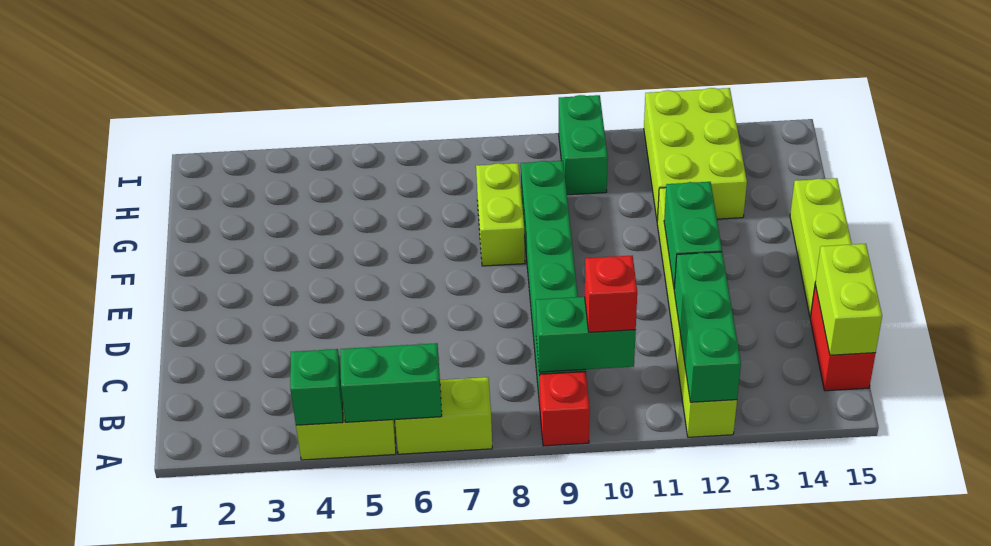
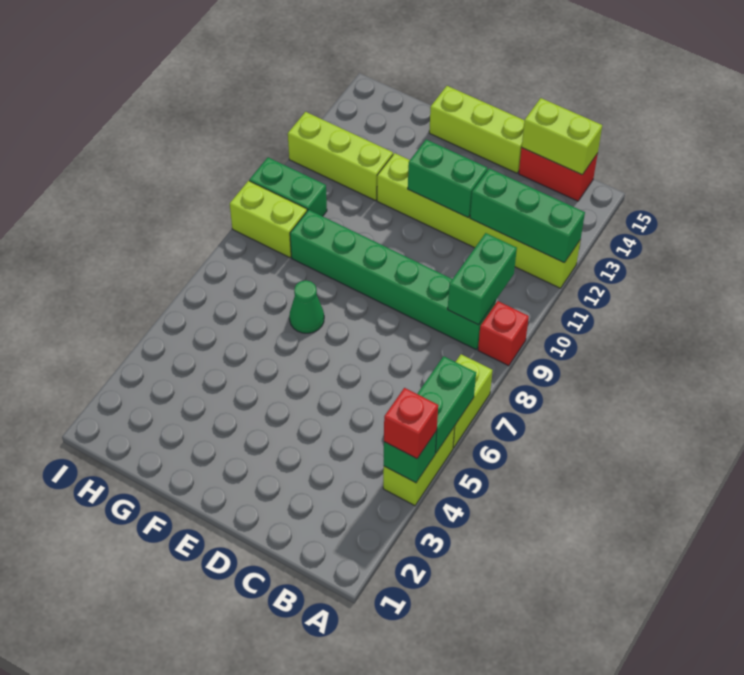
red brick B10 level 3 -> red brick A4 level 3
none -> green cone F7 level 1
lime brick F8:G8 level 1 -> lime brick H9:I9 level 1
lime brick G12:I13 level 1 -> lime brick G12:I12 level 1

